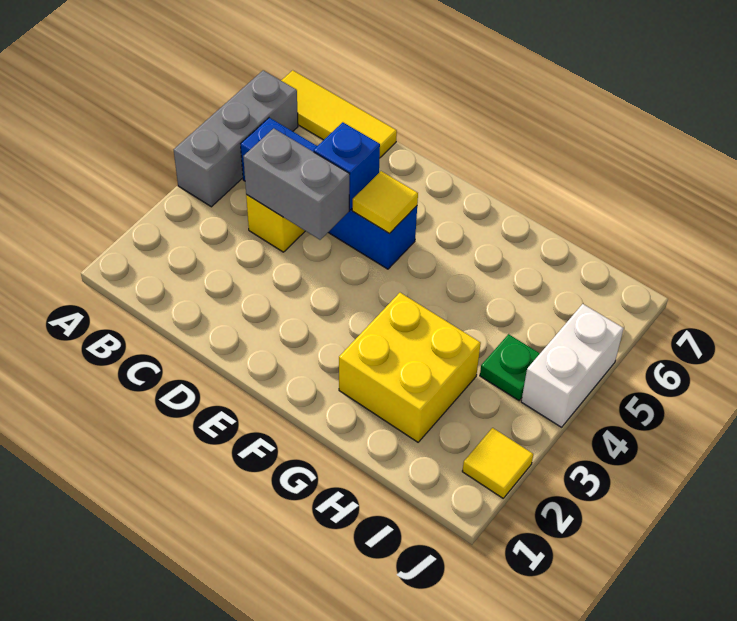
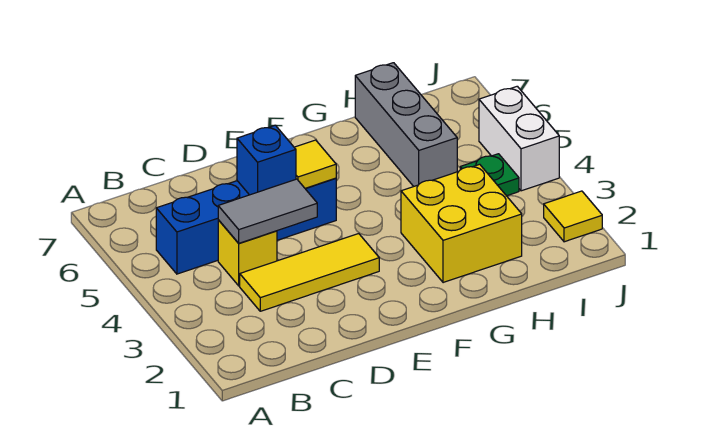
grey brick A4:A6 level 1 -> grey brick H5:H7 level 1
yellow tile A7:C7 level 1 -> yellow tile C3:E3 level 1
grey brick C4:D4 level 2 -> grey tile C4:D4 level 2

